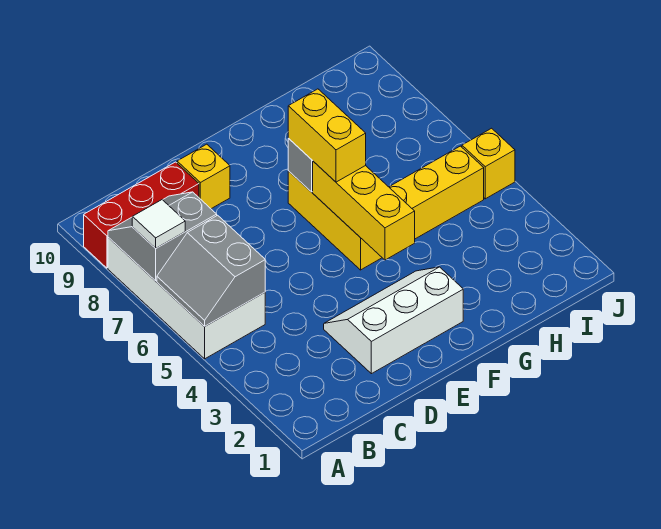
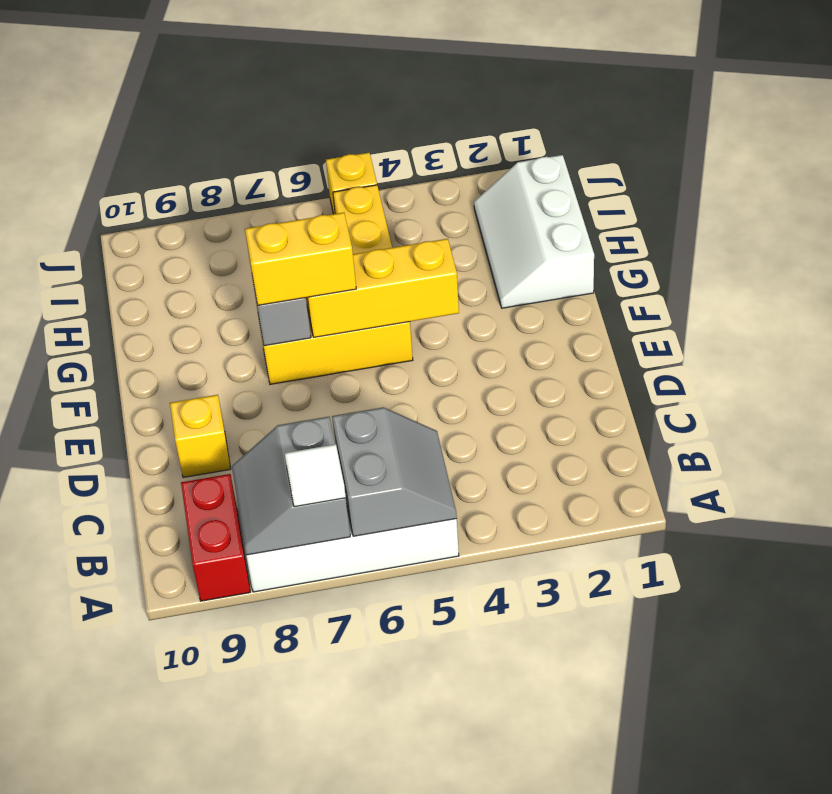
grey slope A5:B6 level 2 top B -> grey slope A5:B6 level 2 top 6
red brick A9:C9 level 1 -> red brick A9:B9 level 1
white slope D2:F3 level 1 top 2 -> white slope G1:I2 level 1 top 1

